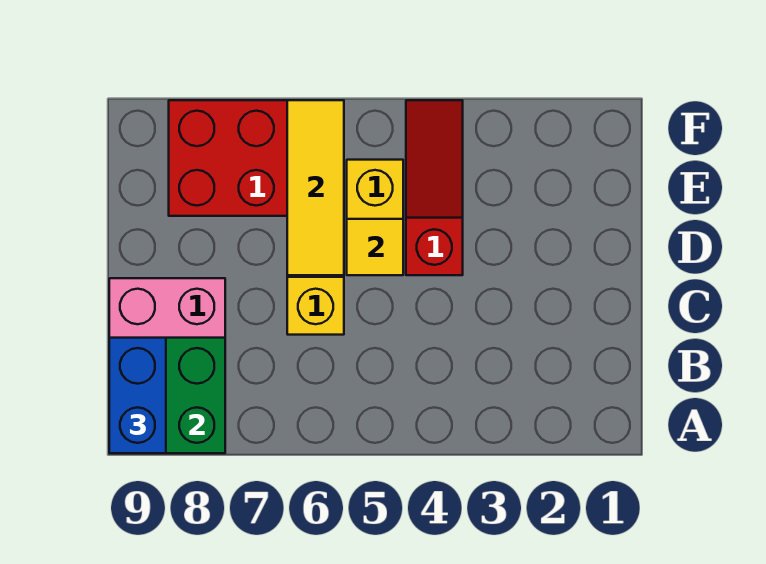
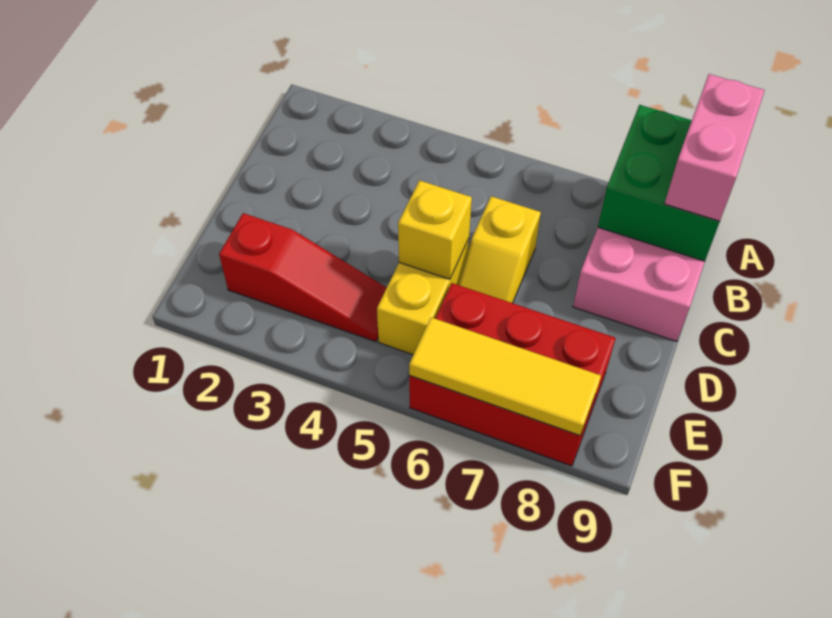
blue brick A9:B9 level 3 -> pink brick A9:B9 level 3
red slope D4:F4 level 1 top D -> red slope E2:E4 level 1 top 2
yellow tile D5 level 2 -> yellow brick D5 level 2
yellow tile D6:F6 level 2 -> yellow tile F6:F8 level 2

